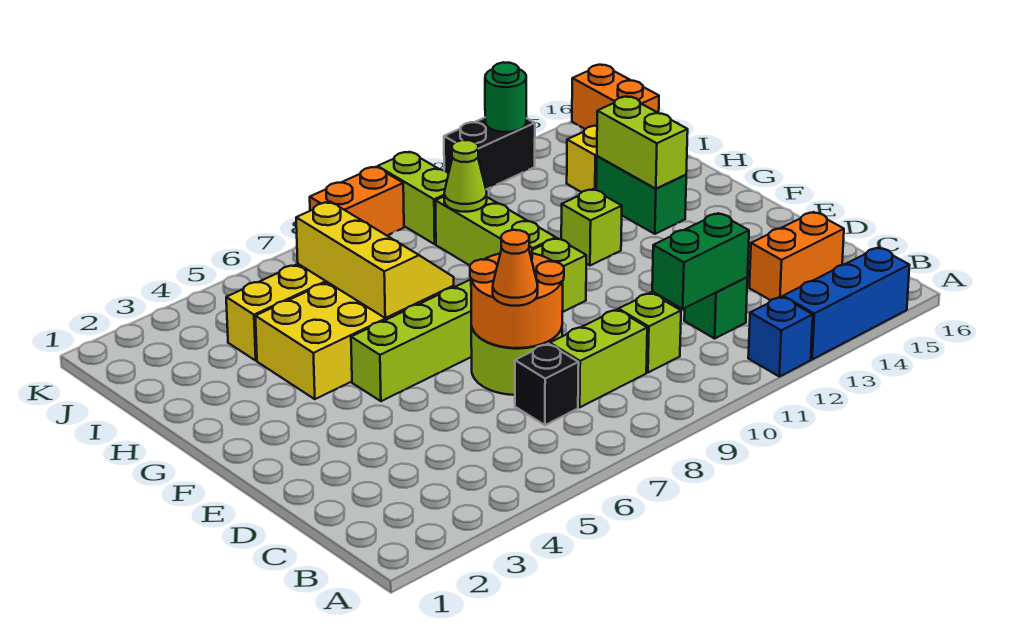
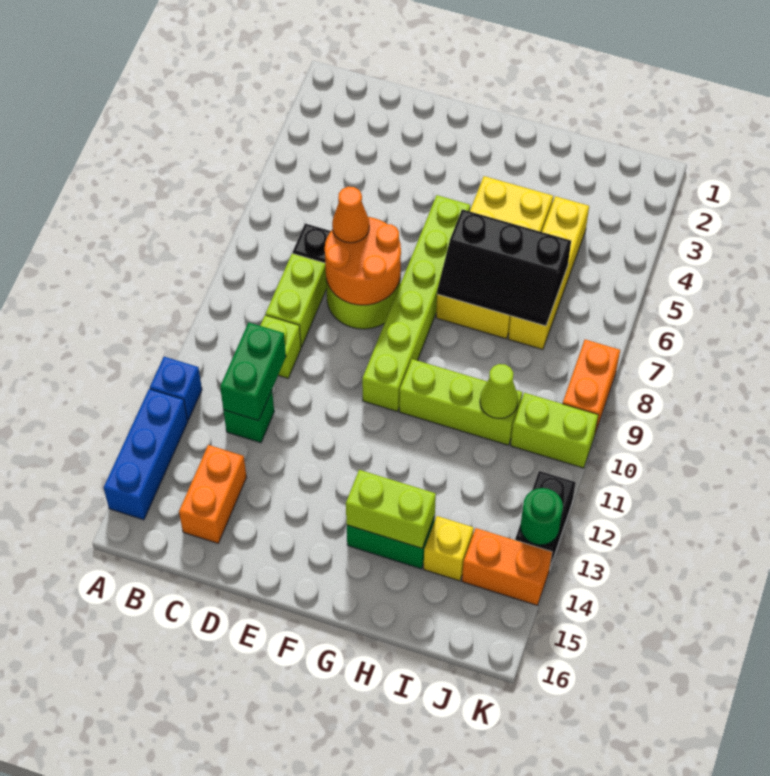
yellow slope G6:I7 level 2 top 6 -> black slope G6:I7 level 2 top 6
lime brick G12 level 1 -> none
orange brick J16:K16 level 1 -> orange brick J14:K14 level 1

